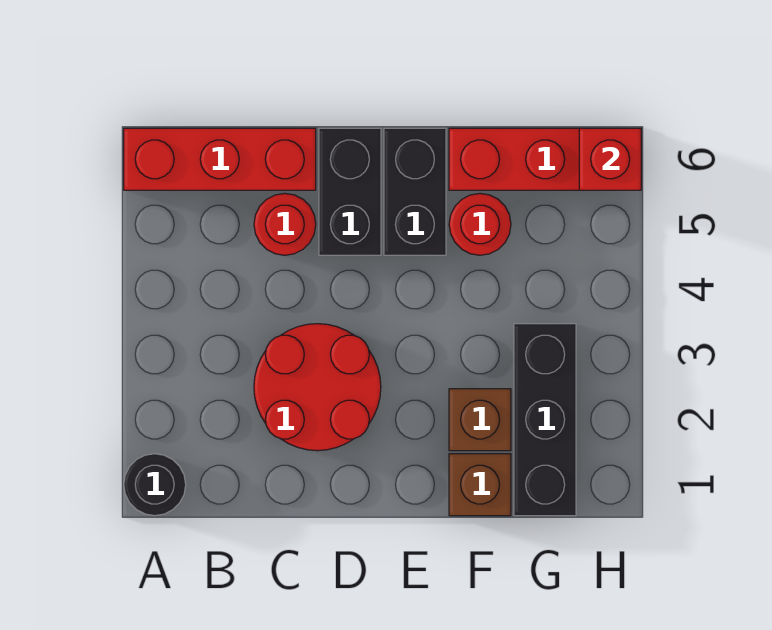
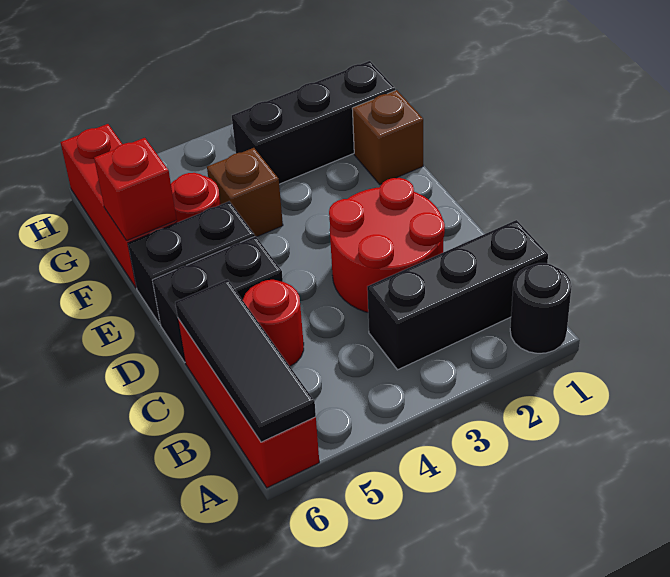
none -> black tile A6:C6 level 2
none -> black brick B1:B3 level 1
brown brick F2 level 1 -> brown brick F4 level 1
red brick H6 level 2 -> red brick F6 level 2

